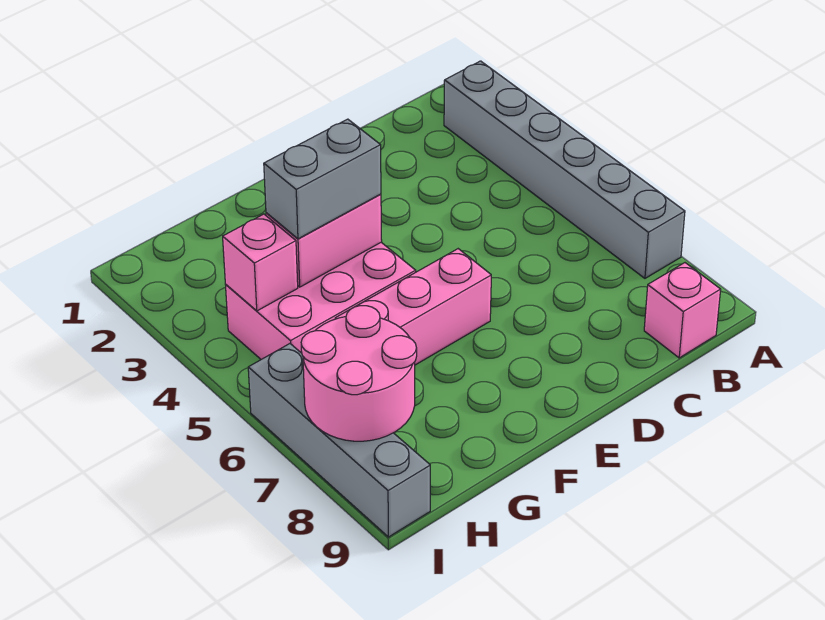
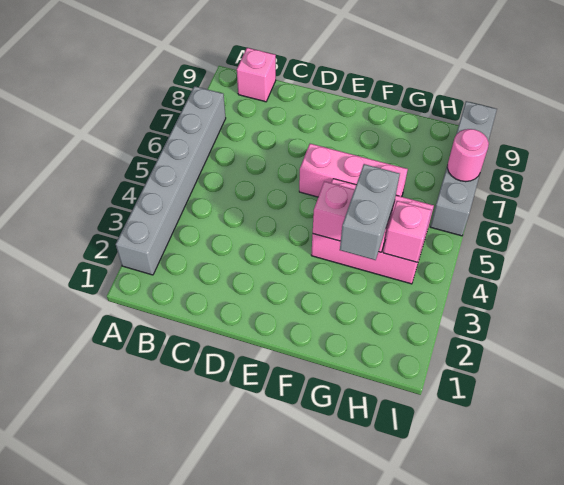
grey brick F4:G4 level 3 -> grey brick G3:G4 level 3
pink round brick H7:I8 level 2 -> pink round brick I7 level 2

